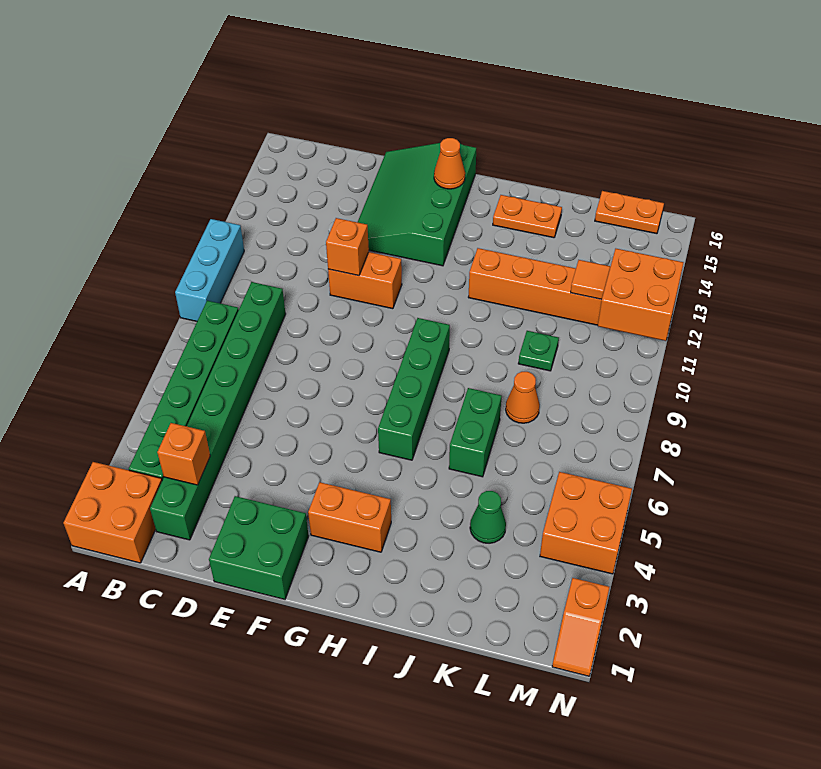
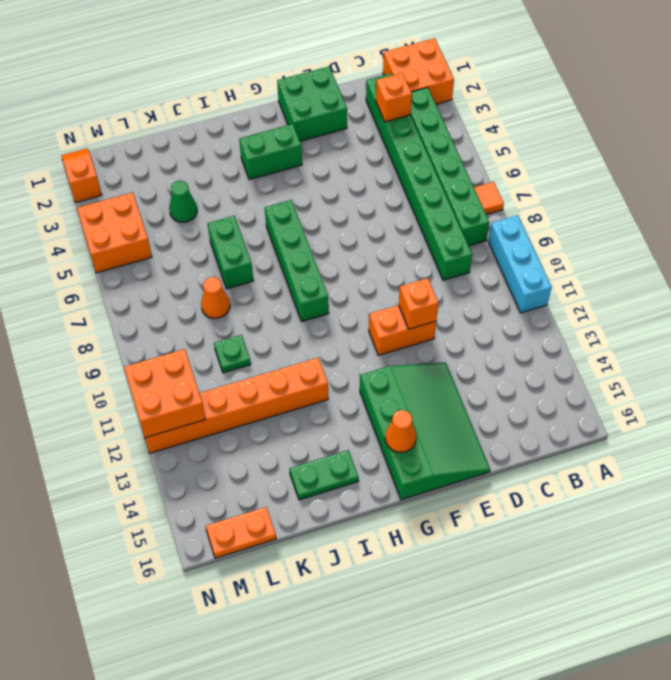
orange brick G3:H3 level 1 -> green brick G3:H3 level 1
orange plate I15:J15 level 1 -> green plate I15:J15 level 1
orange tile L12 level 2 -> orange tile A7 level 1

